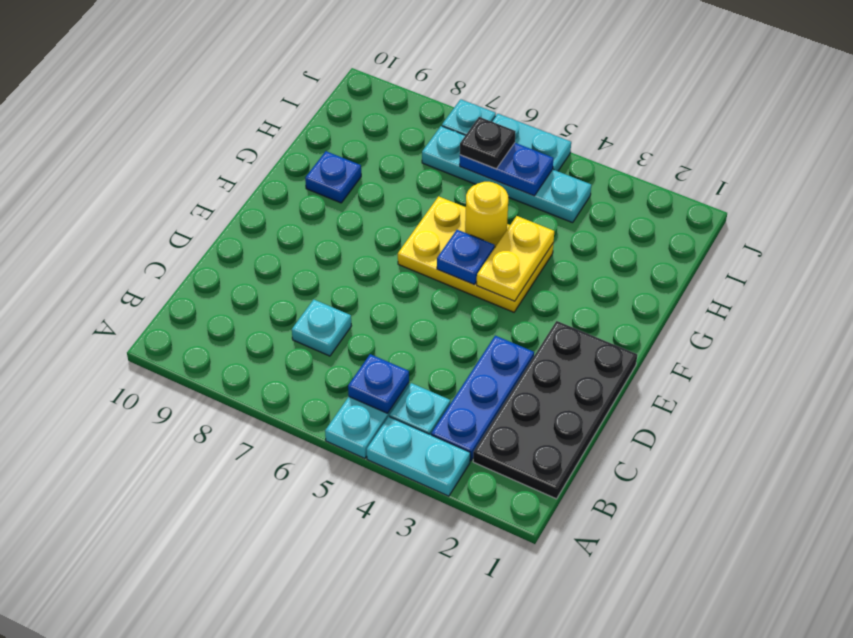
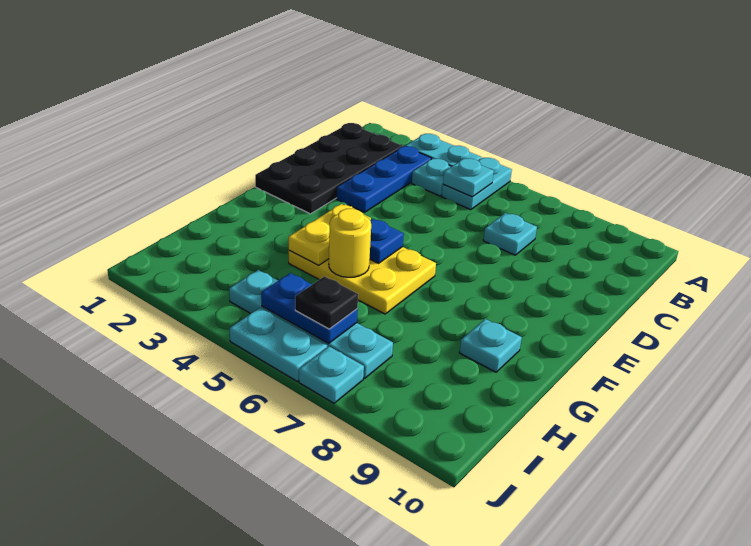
blue plate B5 level 2 -> cyan plate B5 level 2
blue plate G9 level 1 -> cyan plate G9 level 1

